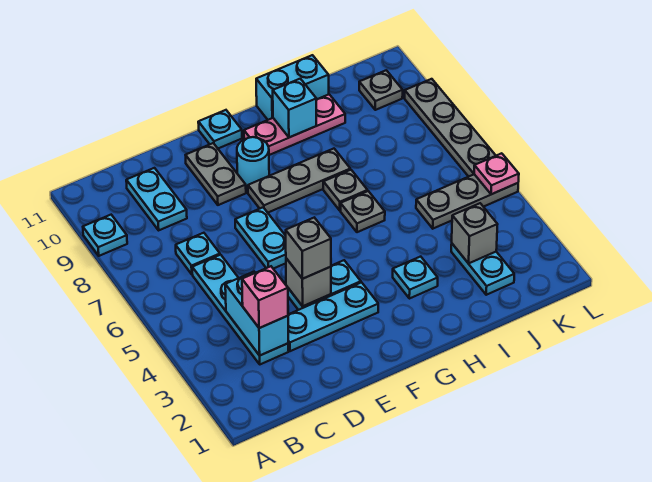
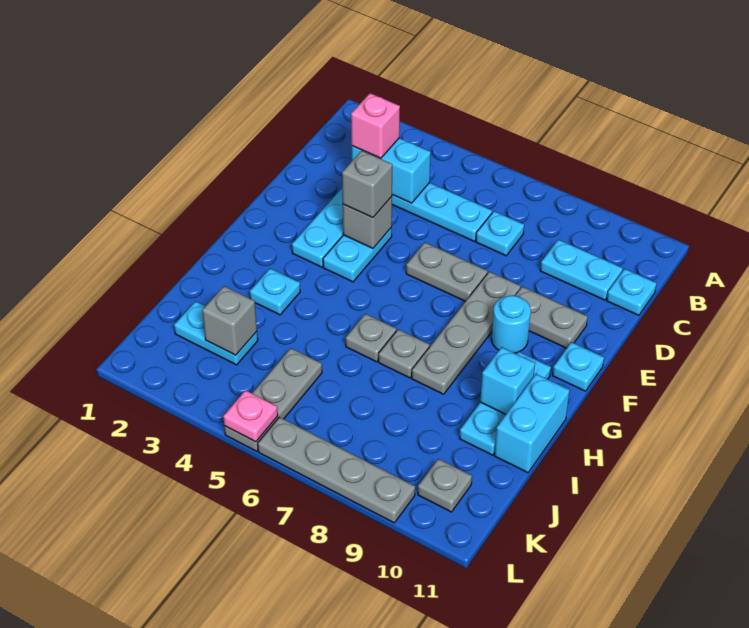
cyan plate A9 level 1 -> cyan plate C11 level 1
cyan plate E6:E7 level 1 -> grey plate E6:E7 level 1
grey plate F8:H8 level 1 -> grey plate E8:H8 level 1
pink plate G10:I10 level 1 -> cyan plate G10:I10 level 1

